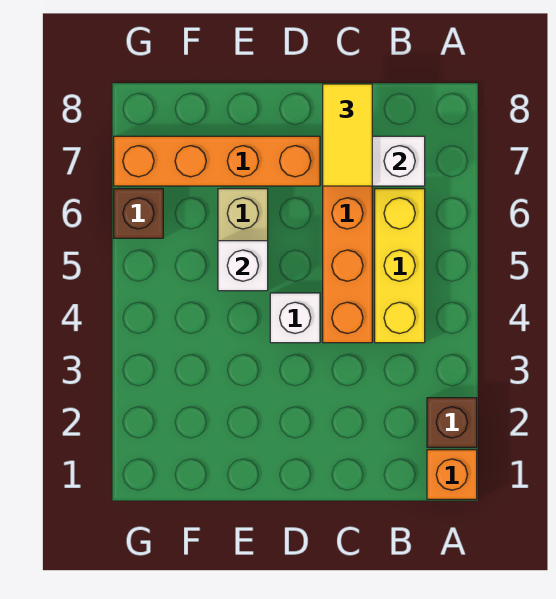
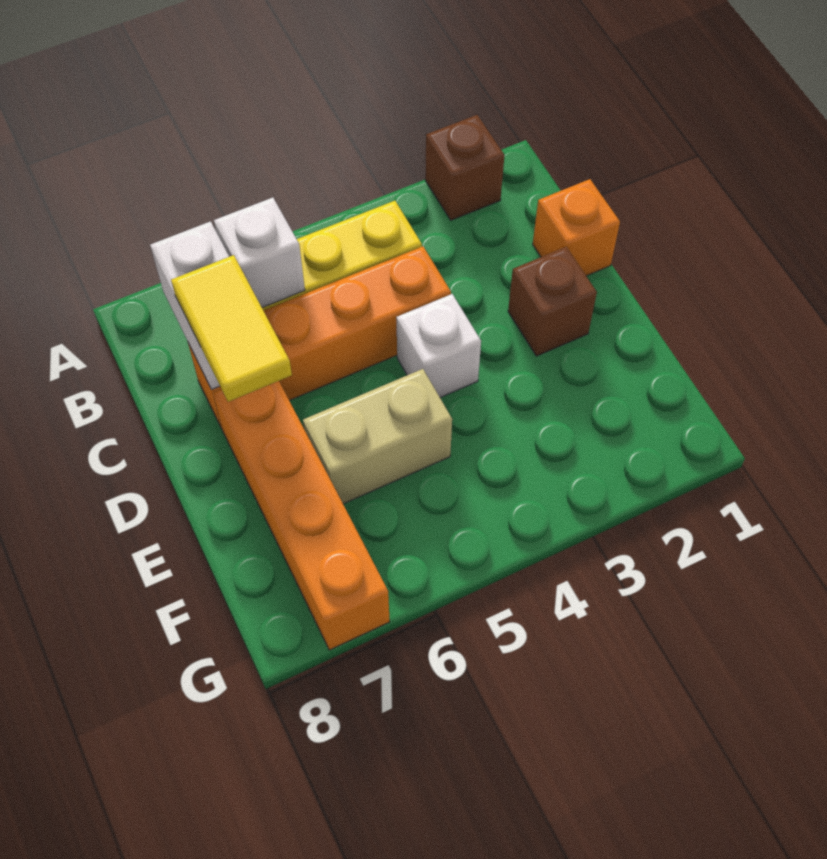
orange brick A1 level 1 -> orange brick C1 level 1
yellow tile C7:C8 level 3 -> yellow tile C7:D7 level 3
white brick E5 level 2 -> white brick B6 level 2
brown brick G6 level 1 -> brown brick D2 level 1

